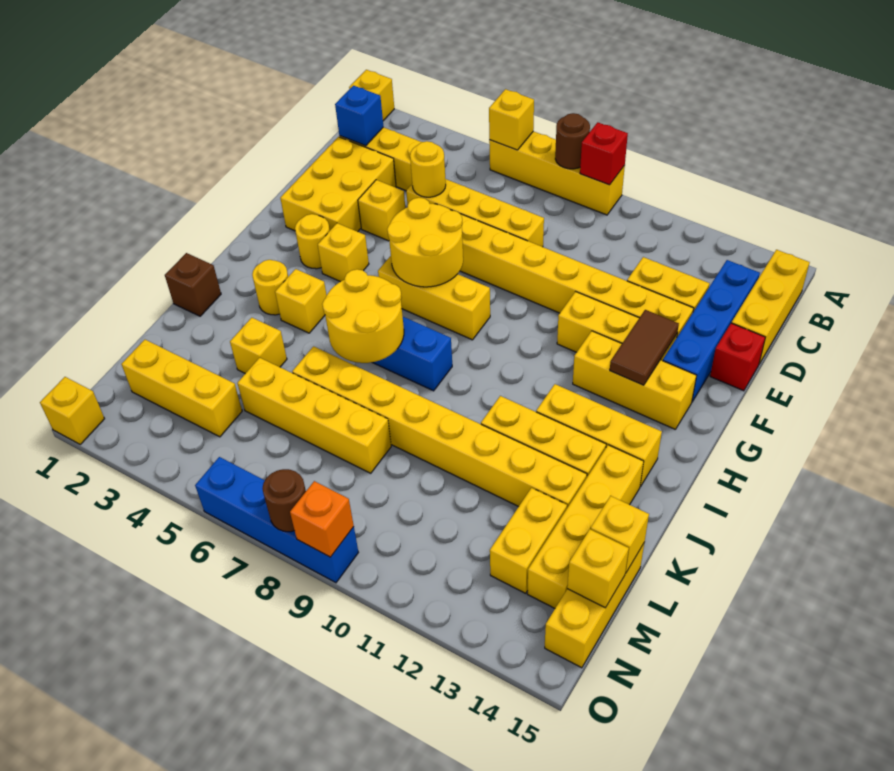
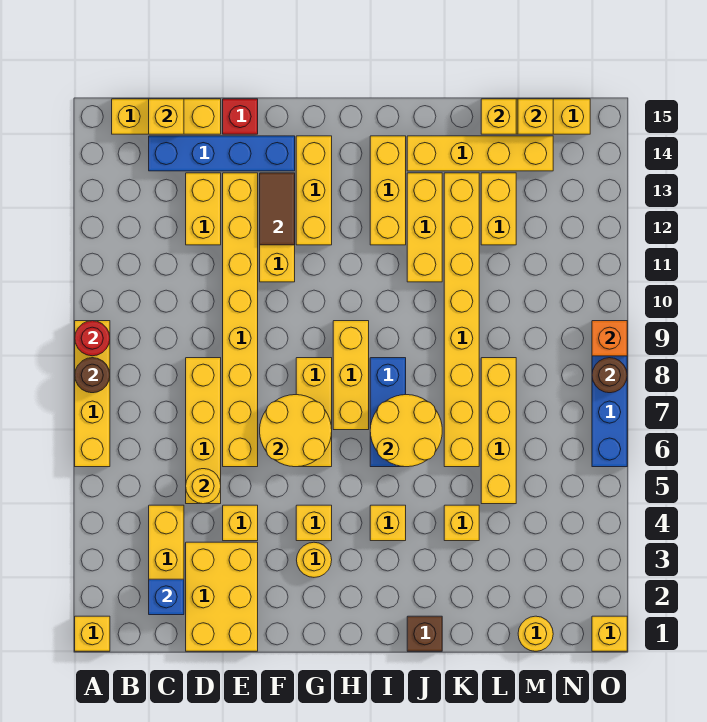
yellow brick A6 level 2 -> yellow brick C15 level 2
red brick A9 level 2 -> red round brick A9 level 2
yellow brick D2:F3 level 1 -> yellow brick D1:E3 level 1
brown tile F13:G13 level 2 -> brown tile F12:F13 level 2
yellow round brick I3 level 1 -> yellow round brick M1 level 1
yellow brick L13:M13 level 1 -> yellow brick L12:L13 level 1
yellow brick M2:M4 level 1 -> yellow brick H7:H9 level 1

